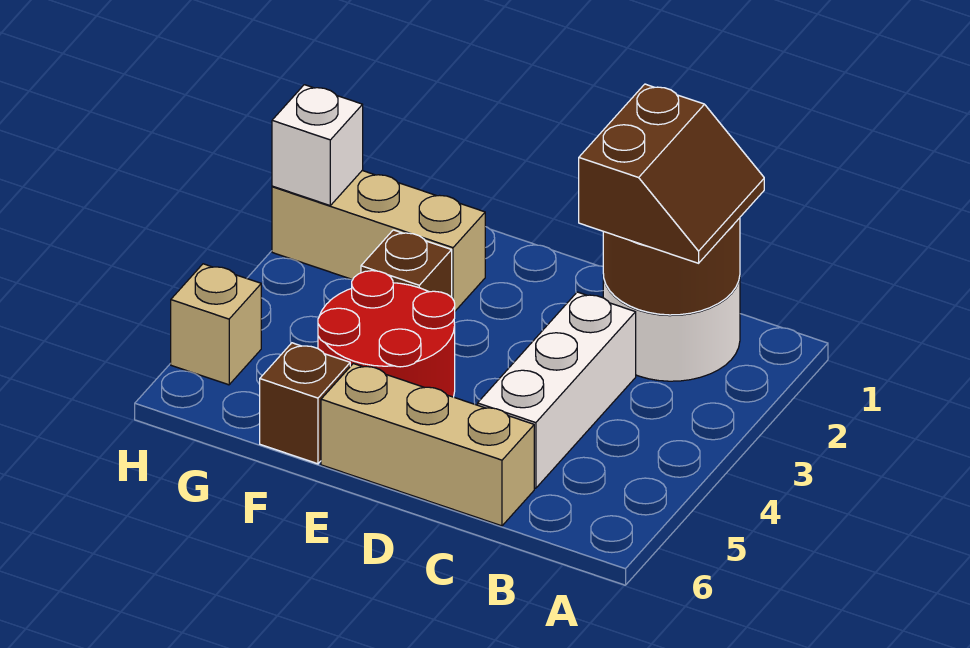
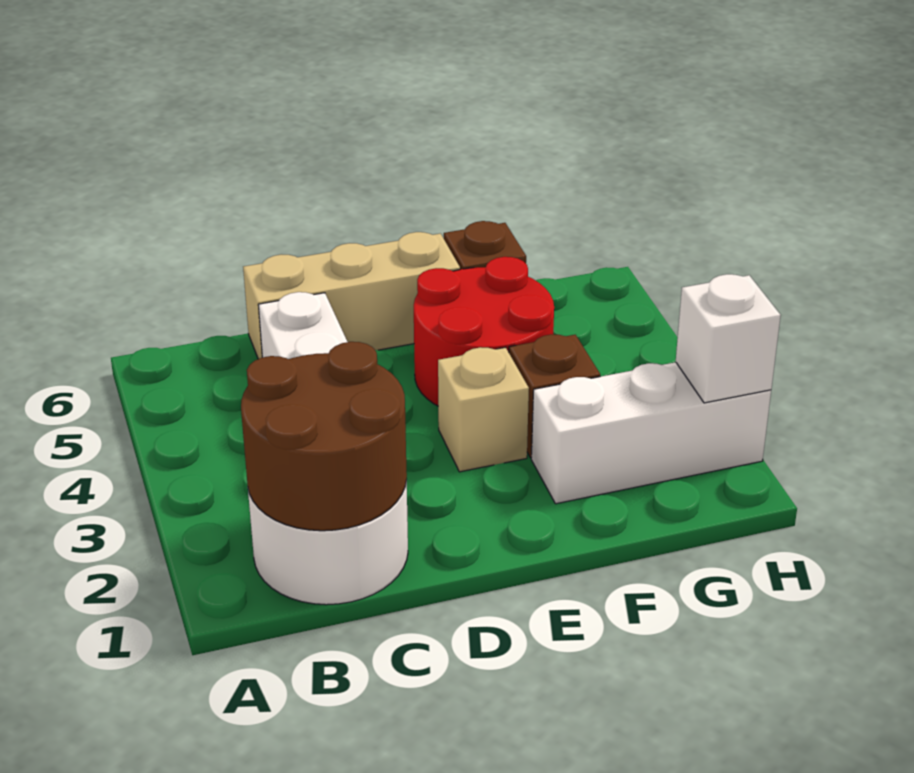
brown slope B1:C2 level 3 top C -> none
tan brick F2:H2 level 1 -> white brick F2:H2 level 1
tan brick H5 level 1 -> tan brick E3 level 1

